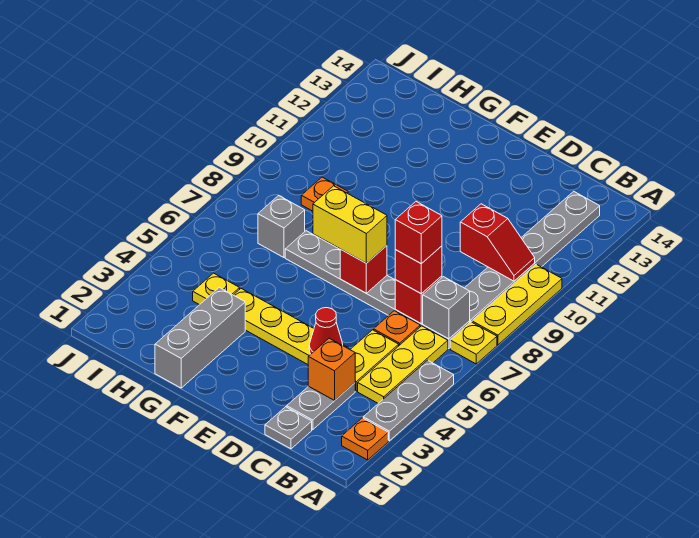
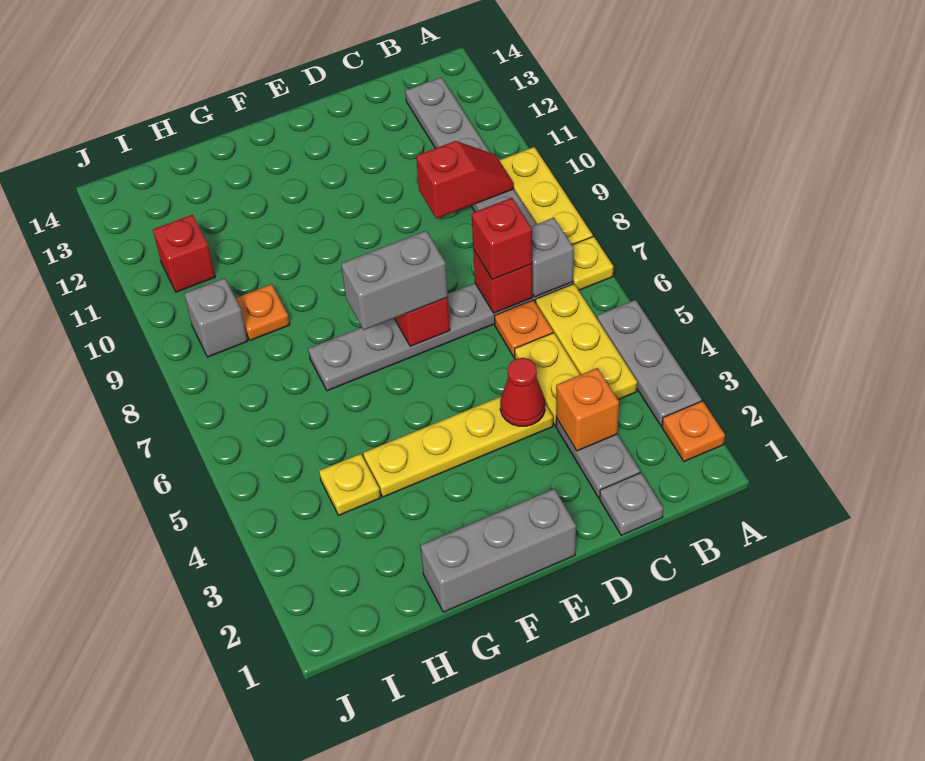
red brick C7 level 4 -> red brick I11 level 1
yellow brick E7:F7 level 3 -> grey brick E7:F7 level 3
grey brick G1:G3 level 1 -> grey brick E1:G1 level 1
grey brick H7 level 1 -> grey brick I9 level 1

